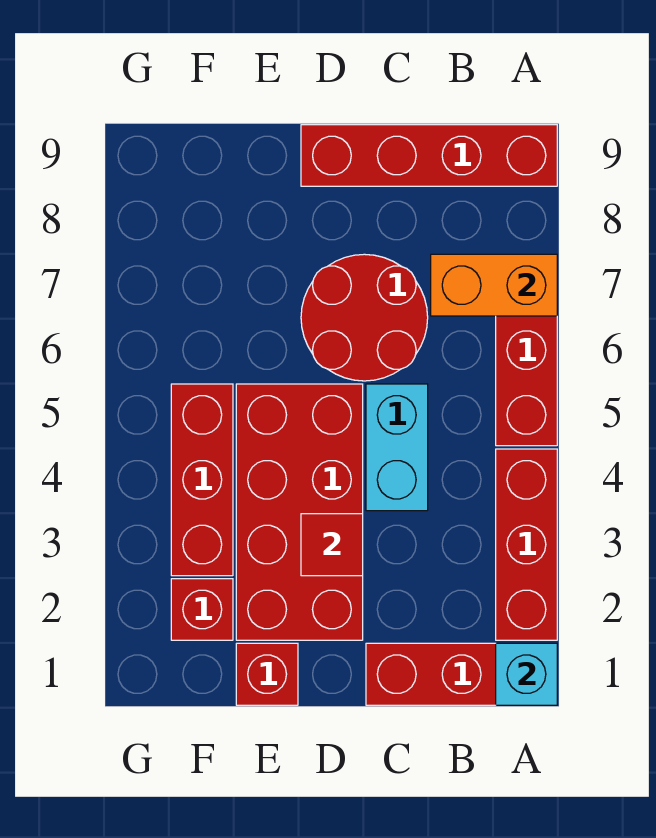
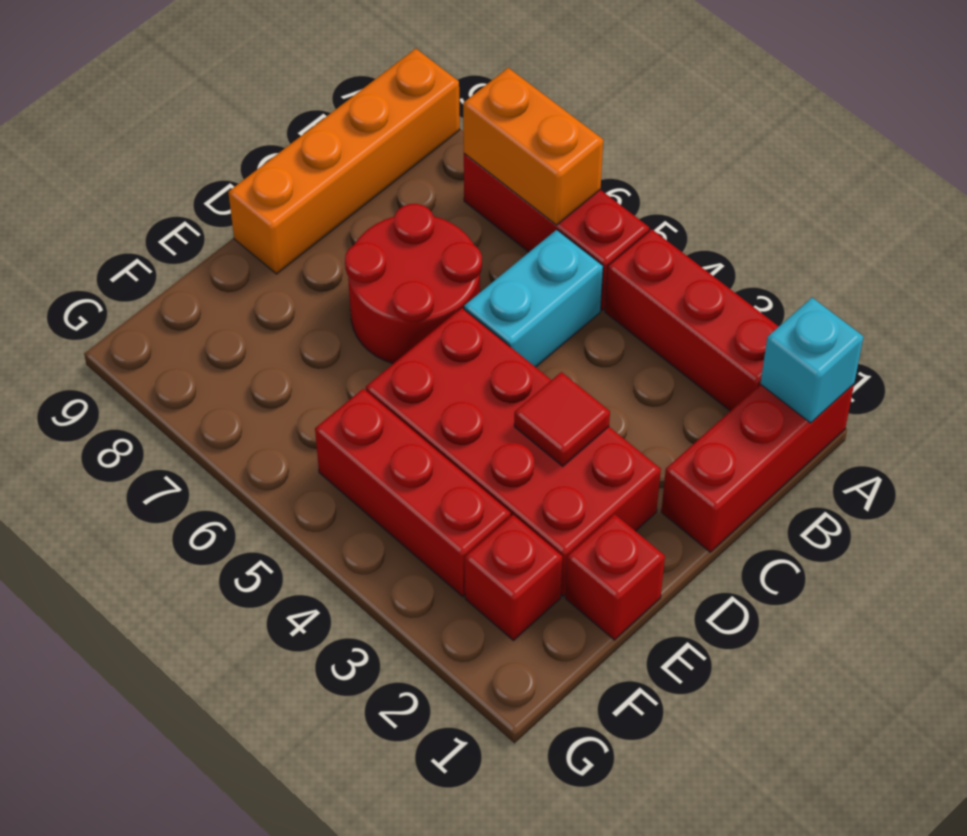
orange brick A7:B7 level 2 -> orange brick A6:A7 level 2
red brick A9:D9 level 1 -> orange brick A9:D9 level 1
cyan brick C4:C5 level 1 -> cyan brick B5:C5 level 1

